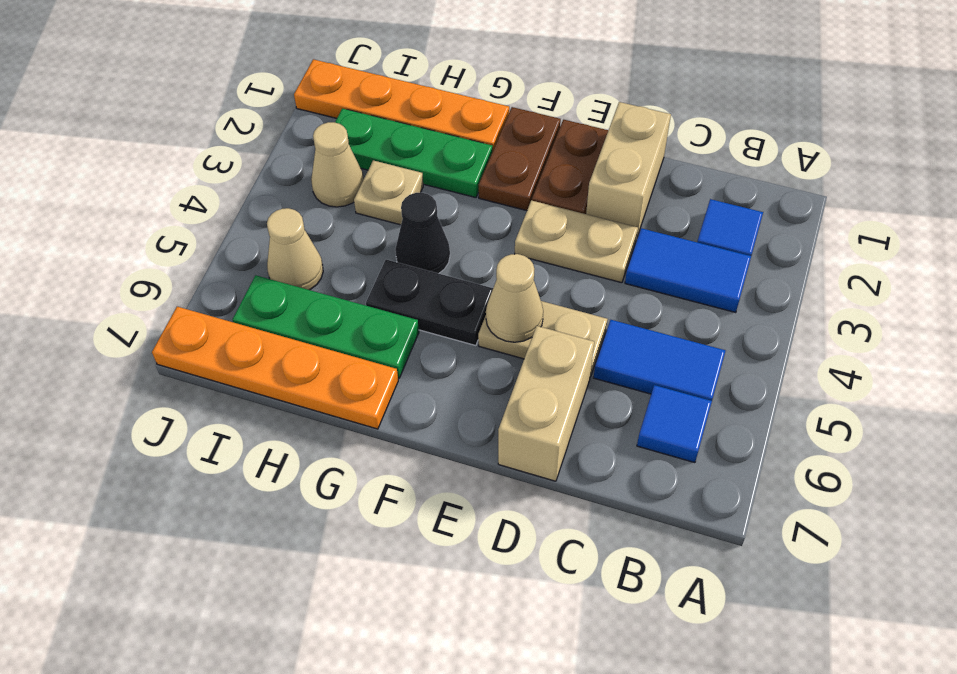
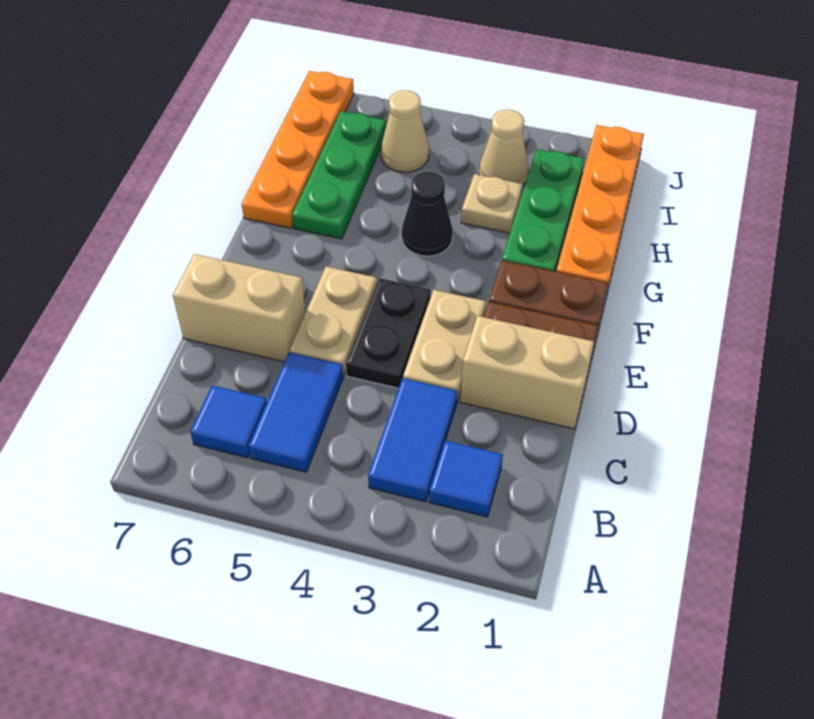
tan cone E5 level 2 -> none
black plate F5:G5 level 1 -> black plate D4:E4 level 1

